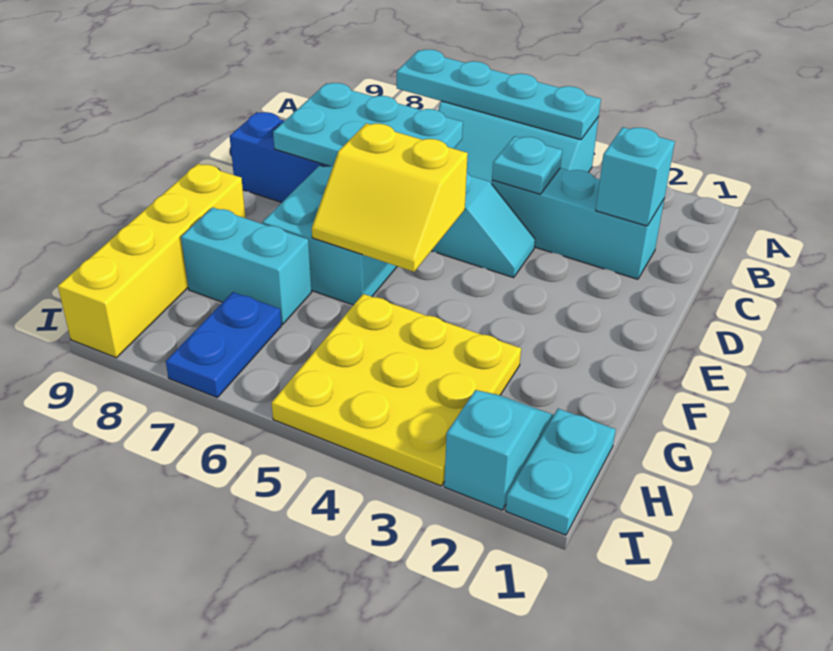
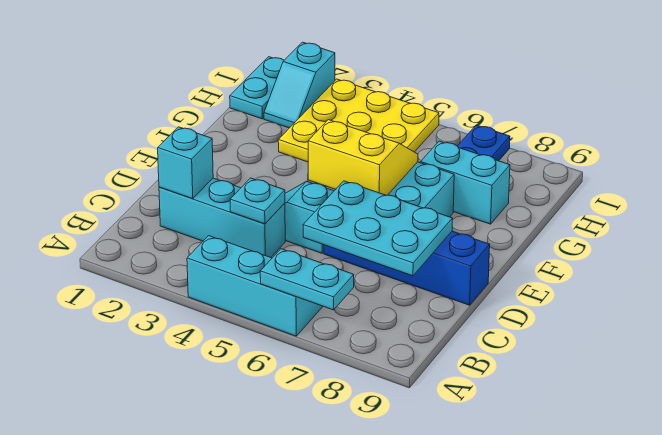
cyan plate A4:A7 level 2 -> cyan plate A6:A7 level 2
yellow brick F9:I9 level 1 -> none

